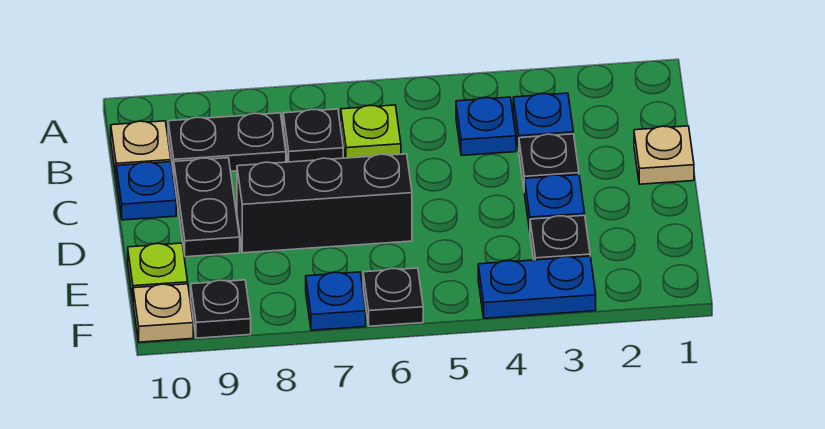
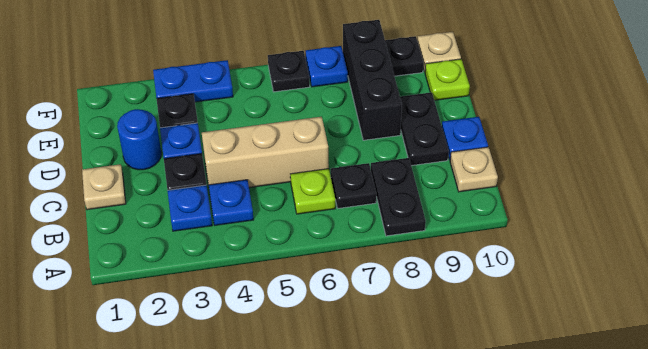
black plate B8:B9 level 1 -> black plate A8:B8 level 1
none -> tan brick C4:C6 level 1
none -> blue round brick D2 level 1
black brick D6:D8 level 1 -> black brick D8:F8 level 1

